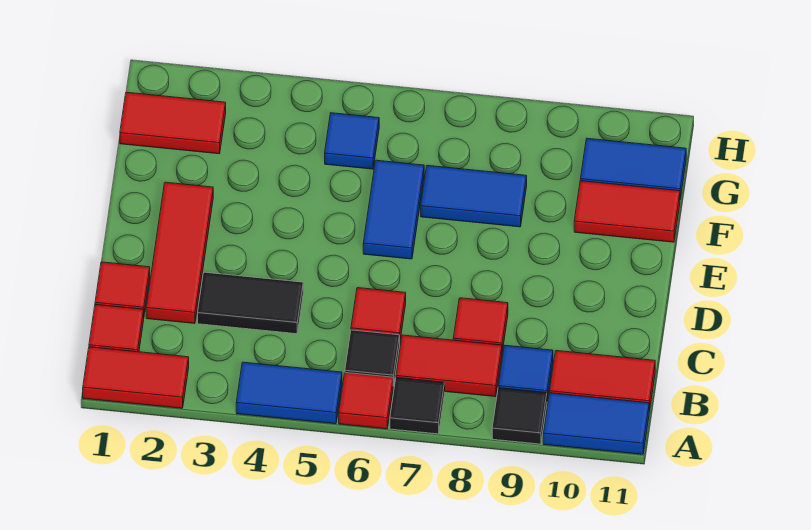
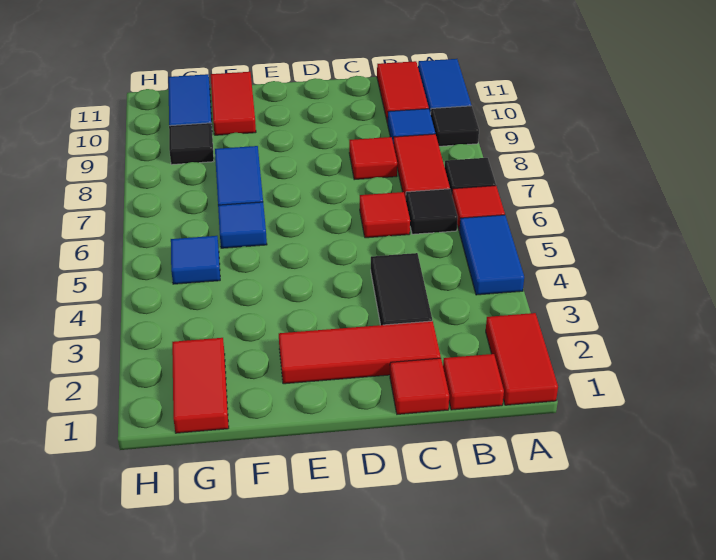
blue tile E6:F6 level 1 -> blue tile F6 level 1
none -> black tile G9 level 1

